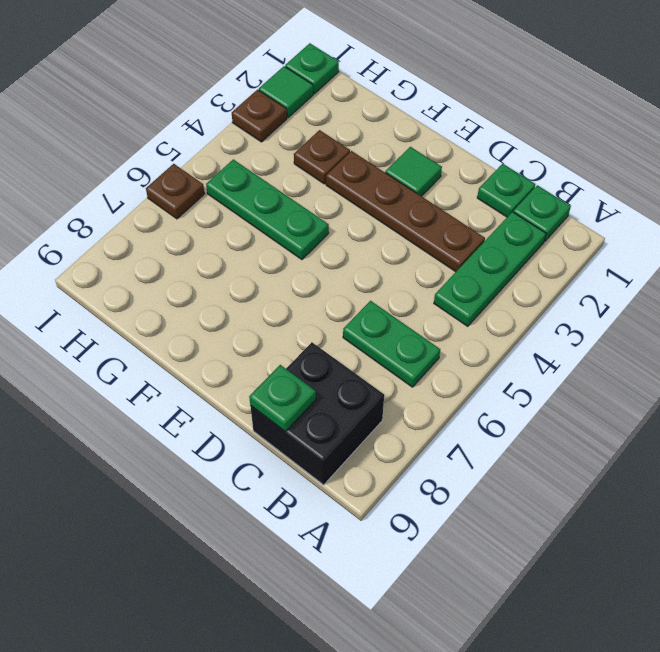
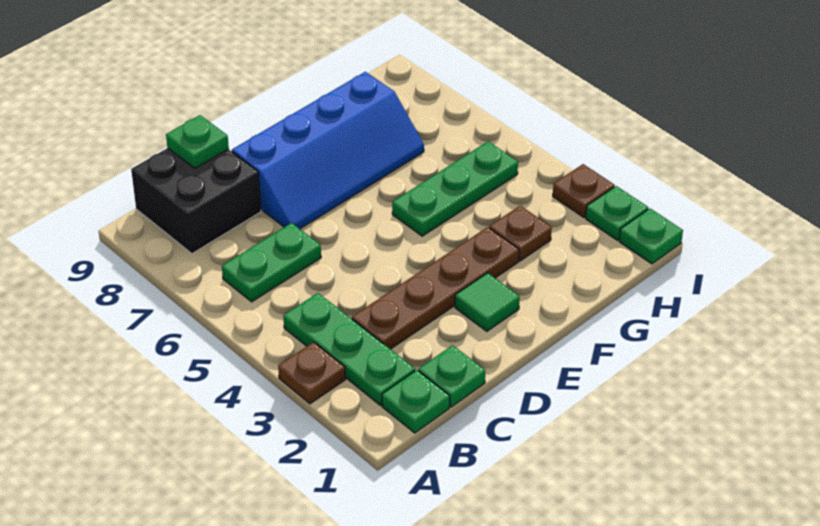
none -> blue slope D7:G8 level 1 top 8
green tile I2 level 1 -> green plate I2 level 1
brown plate I6 level 1 -> brown plate A3 level 1

